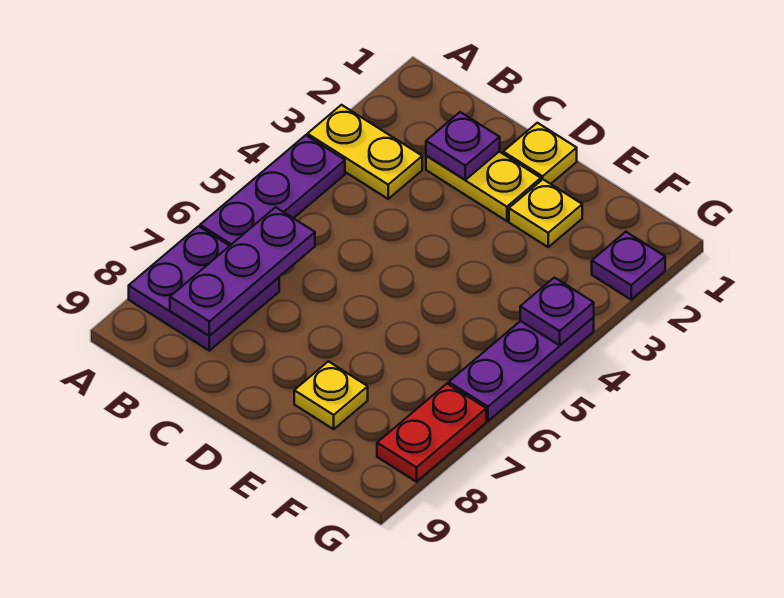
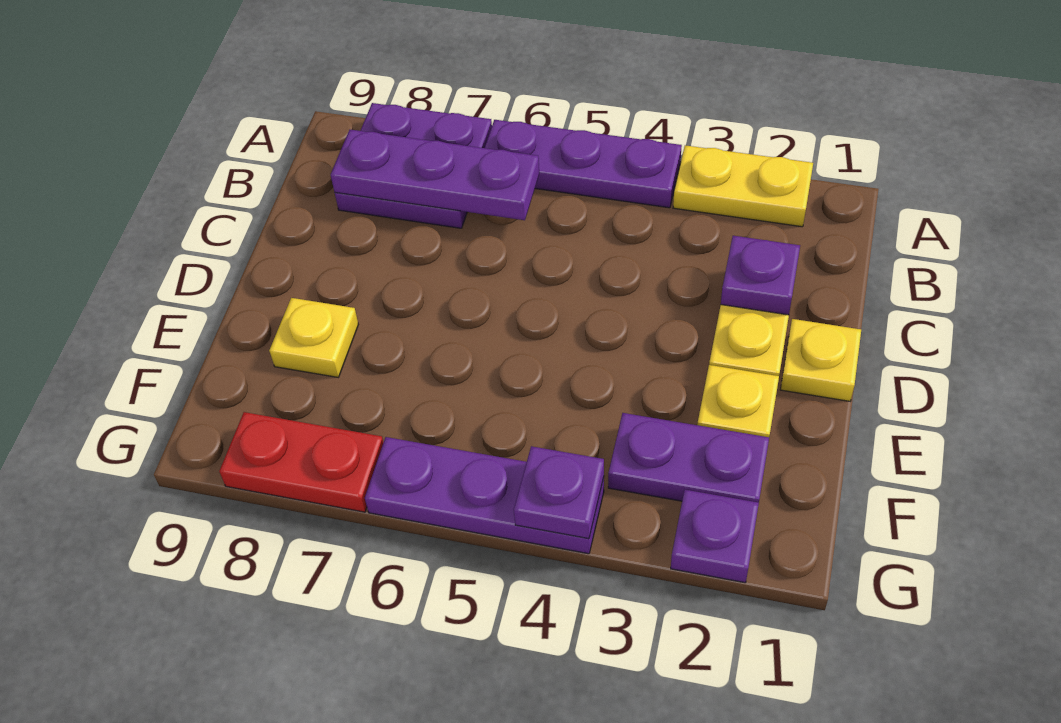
yellow plate A3:B3 level 1 -> yellow plate A2:A3 level 1
none -> purple plate F2:F3 level 1

